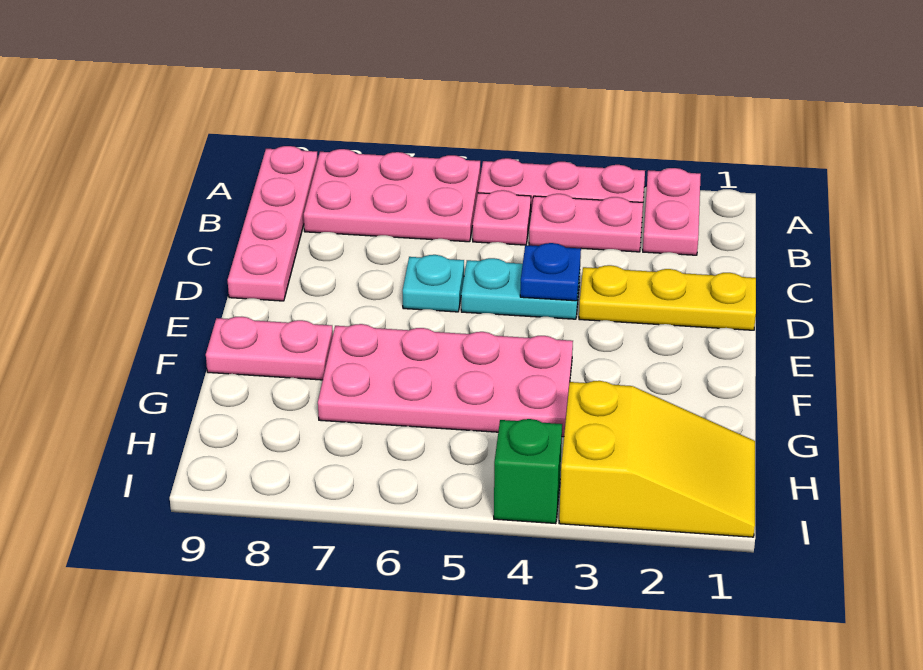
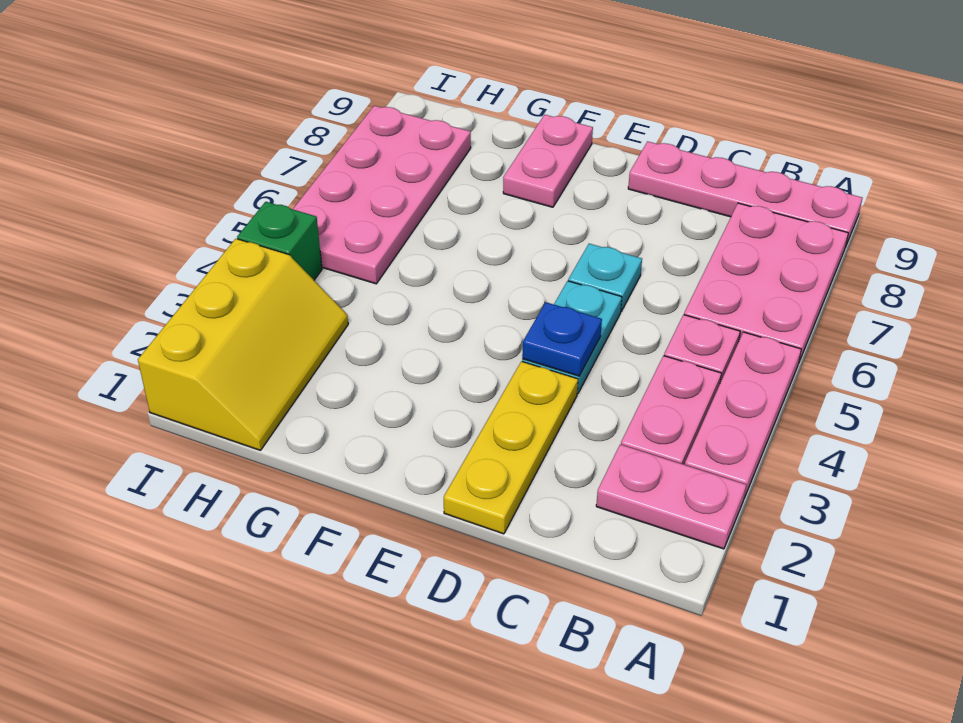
pink plate F4:G7 level 1 -> pink plate H5:I8 level 1
yellow slope H1:I3 level 1 top 3 -> yellow slope H1:I3 level 1 top I

